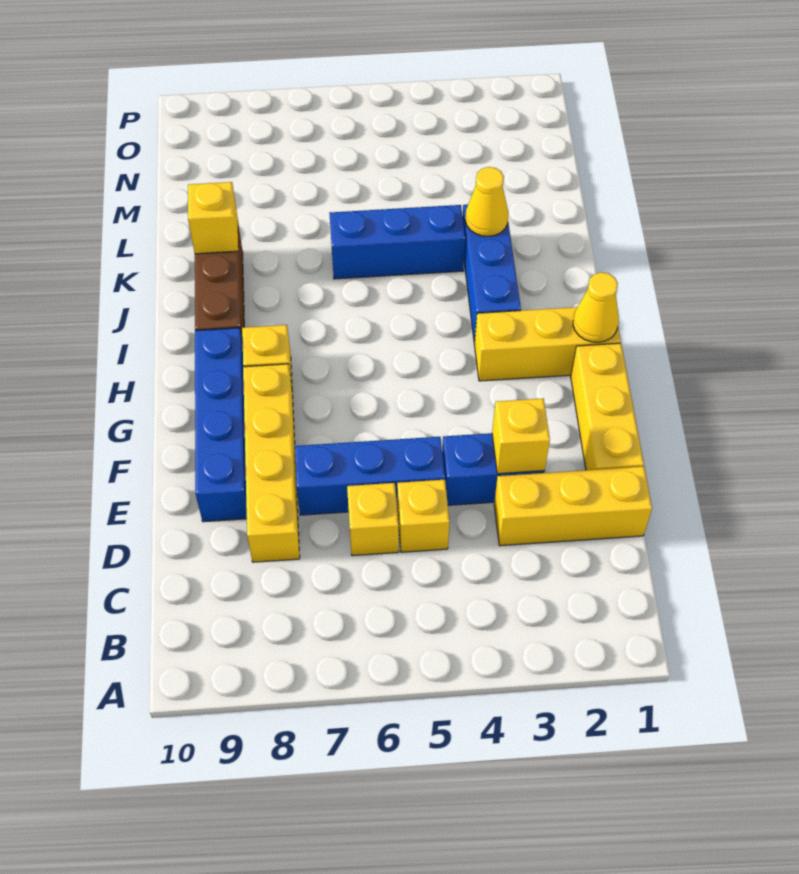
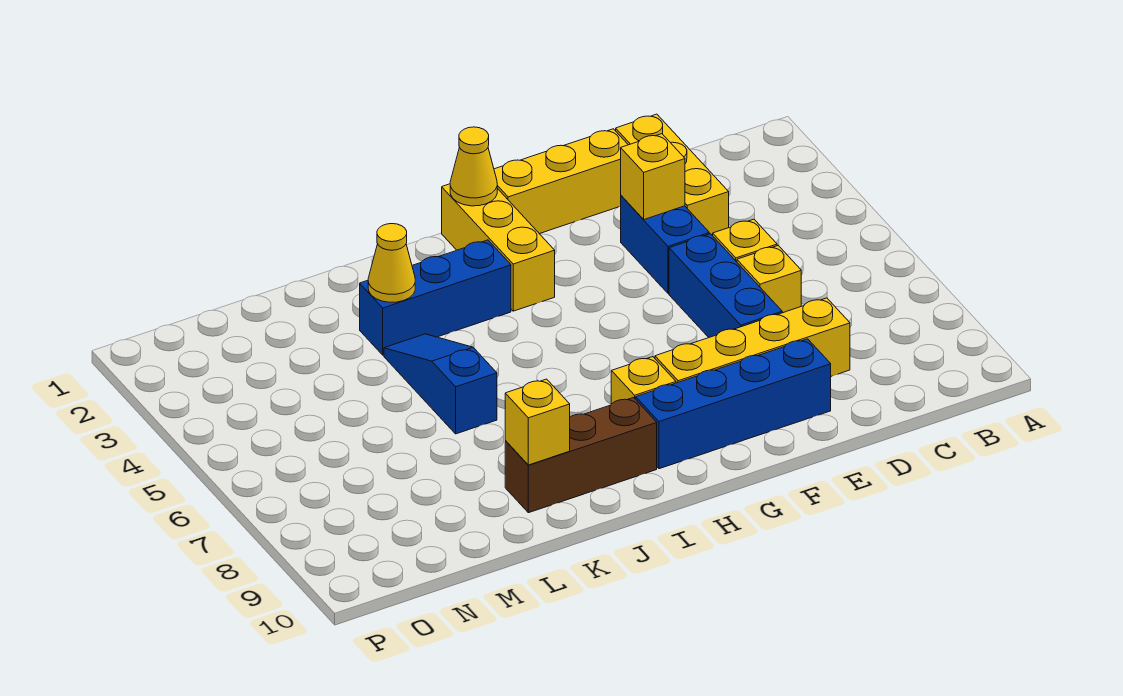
blue brick K4:K6 level 1 -> blue slope K4:K6 level 1 top 6

